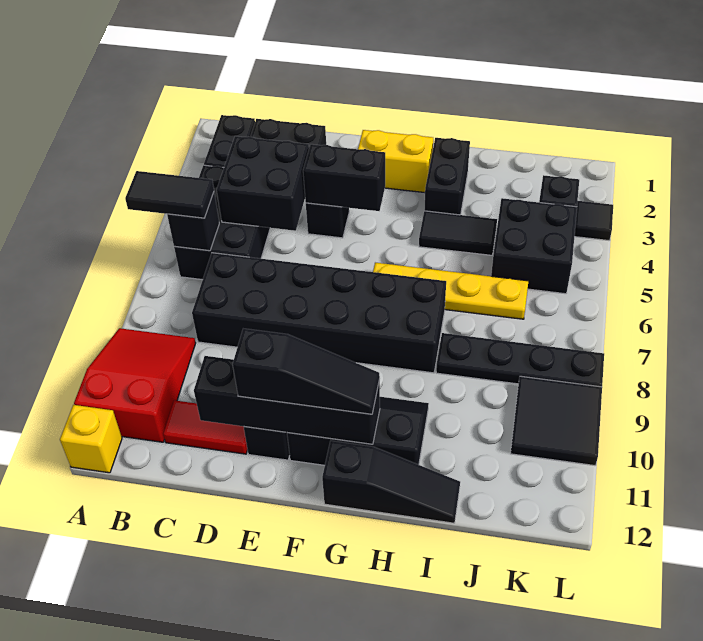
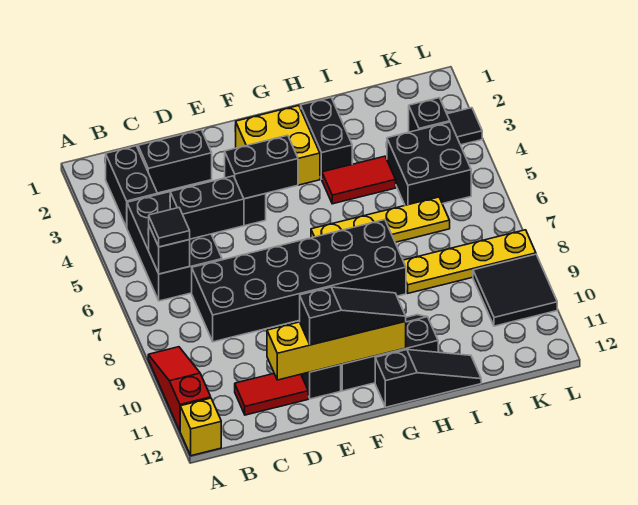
black tile A6:B6 level 3 -> black tile B6 level 3
red slope A9:B11 level 1 top 11 -> red slope A9:A11 level 1 top 11
black brick C4:D5 level 2 -> black brick C5:D5 level 2
black brick D11:G11 level 2 -> yellow brick D11:G11 level 2
yellow brick F2:G2 level 1 -> yellow brick F2:G3 level 1
black tile H4:I4 level 1 -> red tile H4:I4 level 1
black plate I8:L8 level 1 -> yellow plate I8:L8 level 1

